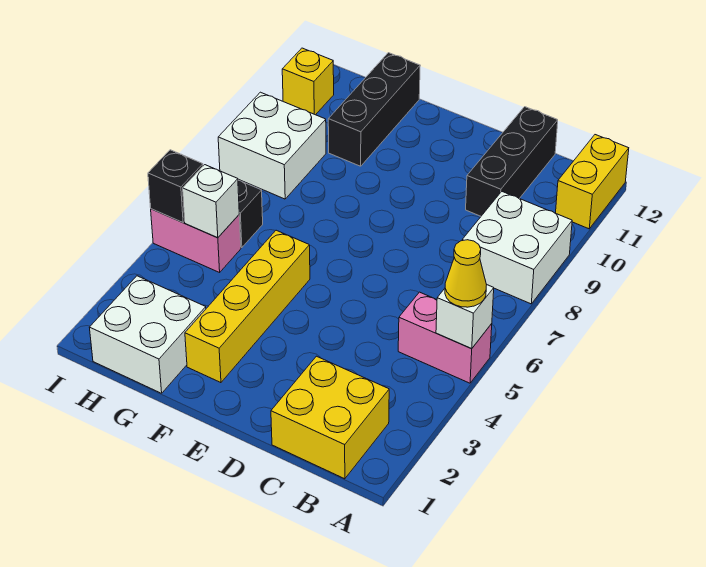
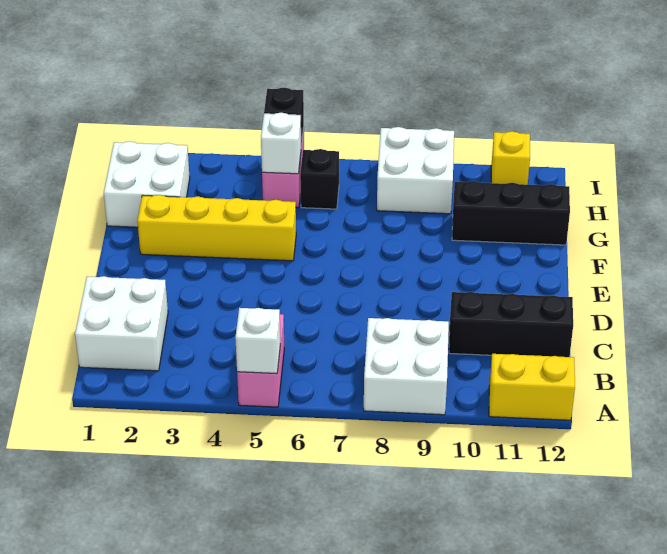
yellow cone A5 level 3 -> none
yellow brick B1:C2 level 1 -> white brick B1:C2 level 1

